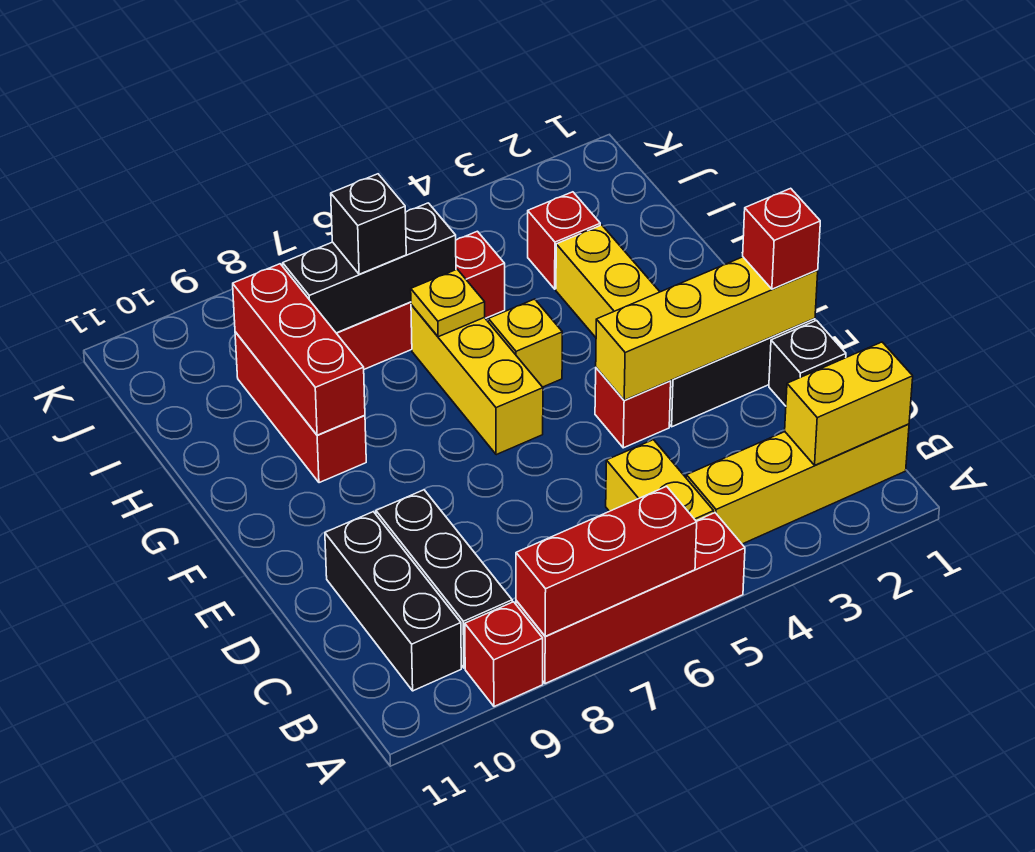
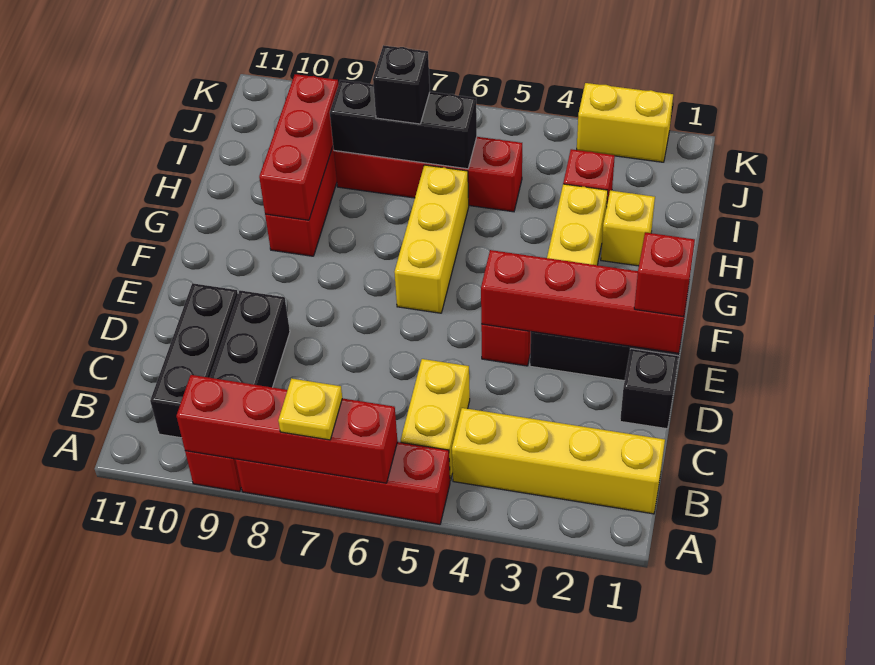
red brick A6:A8 level 2 -> red brick A6:A9 level 2
yellow brick B1:B2 level 2 -> yellow brick K2:K3 level 1
yellow brick E1:E4 level 2 -> red brick E1:E4 level 2
yellow brick G5 level 1 -> yellow brick H2 level 1
yellow plate H6 level 2 -> yellow plate A7 level 3

